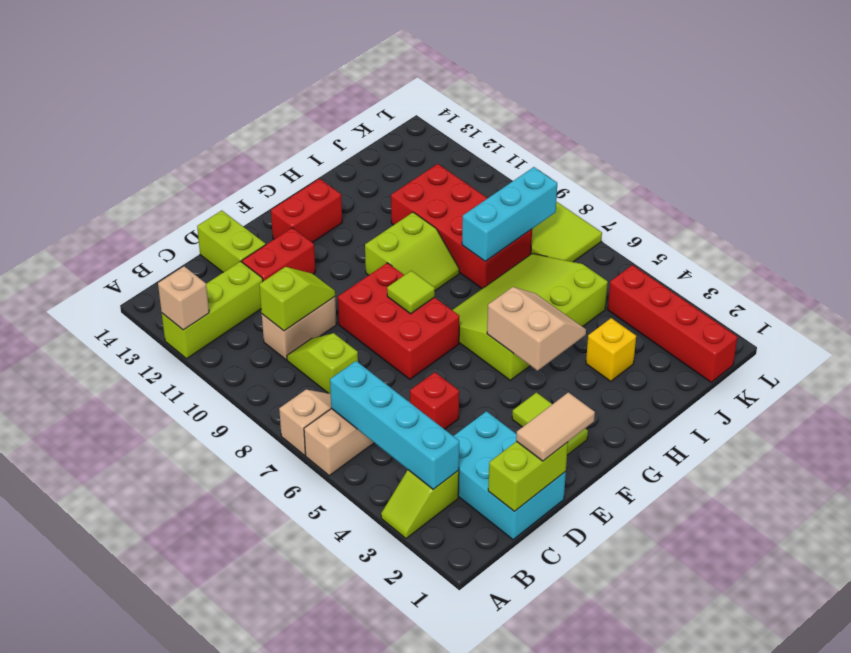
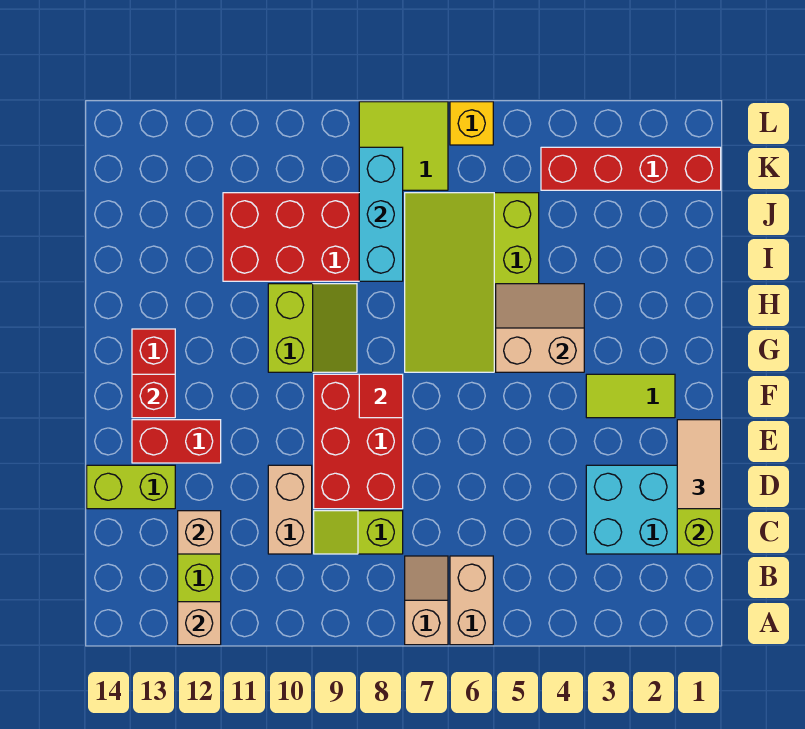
lime slope A3:B3 level 1 top B -> none
cyan brick B3:B6 level 2 -> none
lime slope C10:D10 level 2 top C -> none
none -> tan brick C12 level 2
red brick D5 level 1 -> red brick F13 level 2
red brick D12:E12 level 1 -> red brick E12:E13 level 1
red brick E7:F9 level 1 -> red brick D8:F9 level 1
lime tile F8 level 2 -> red tile F8 level 2
yellow brick I3 level 1 -> yellow brick L6 level 1

